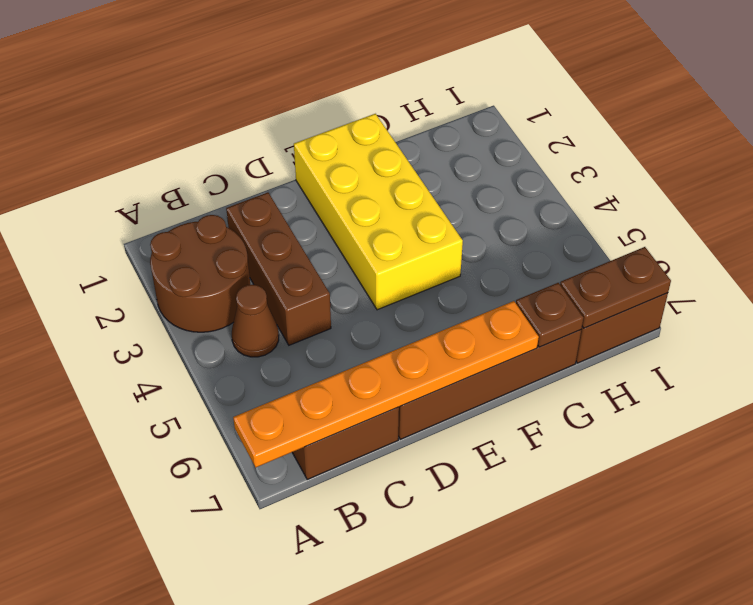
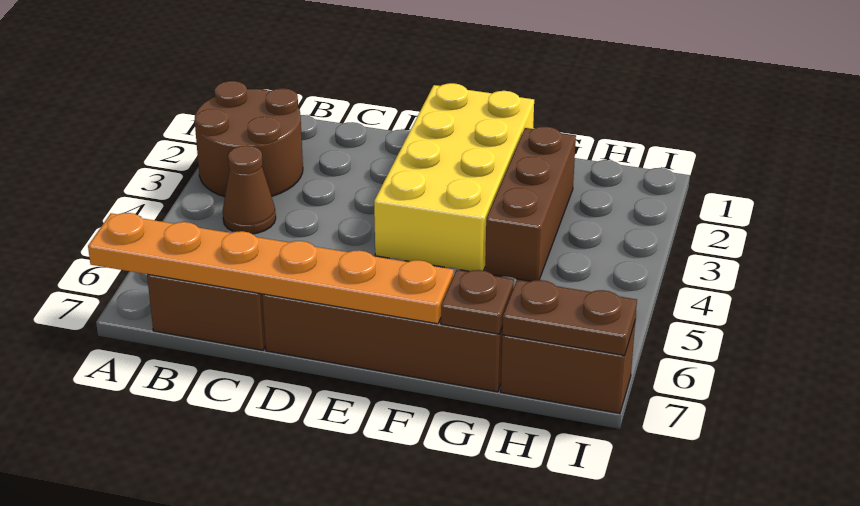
brown brick C2:C4 level 1 -> brown brick G2:G4 level 1

